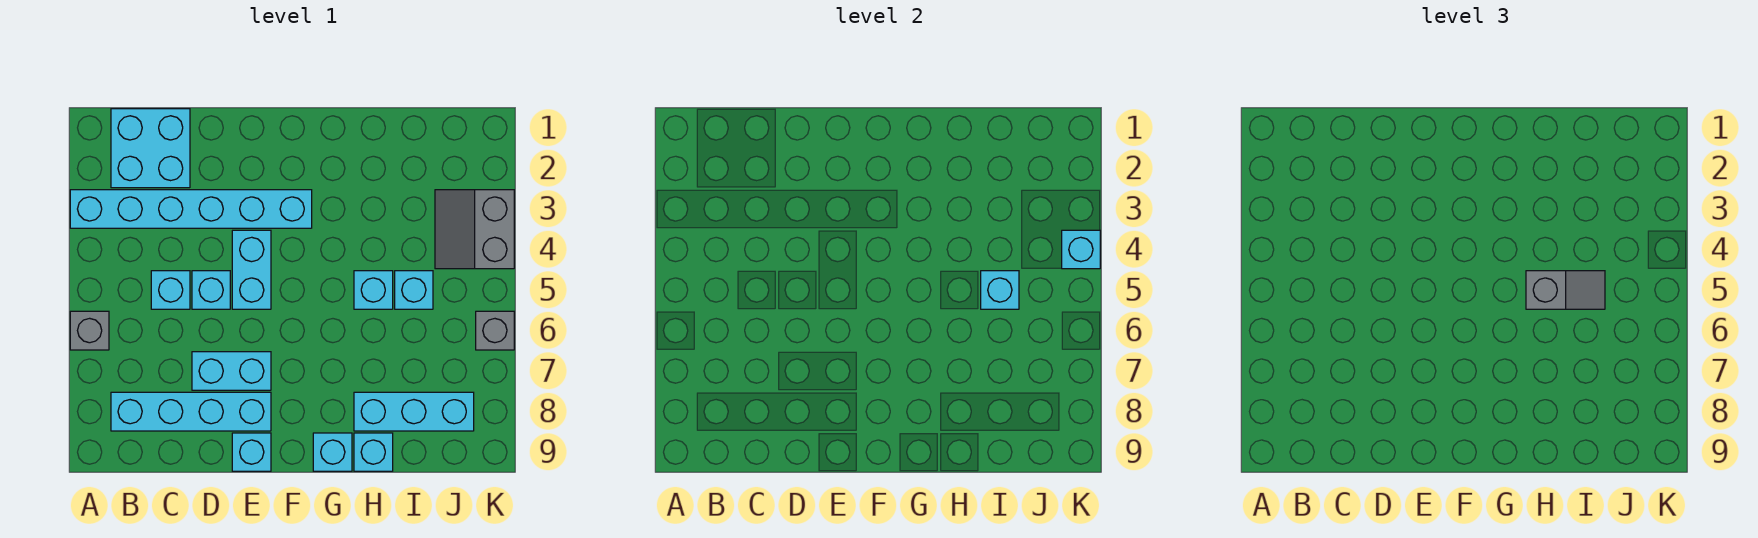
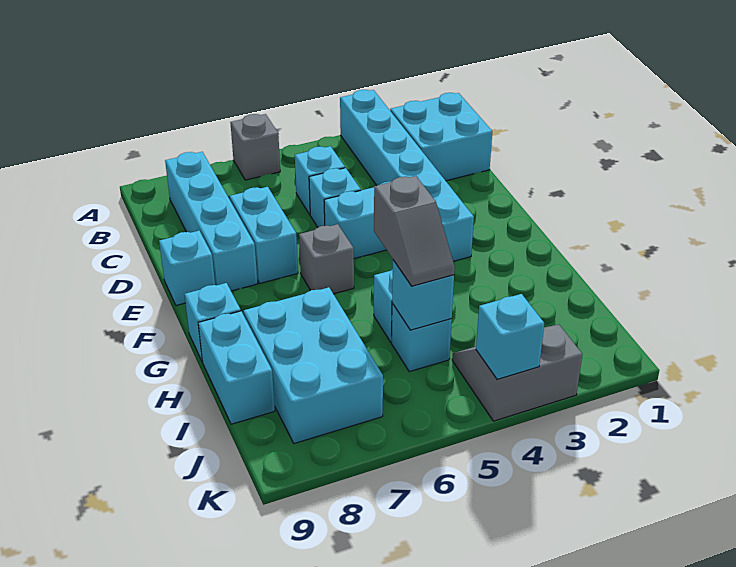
cyan brick H8:J8 level 1 -> cyan brick H7:J8 level 1
cyan brick H9 level 1 -> cyan brick H9:I9 level 1
grey brick K6 level 1 -> grey brick F6 level 1

